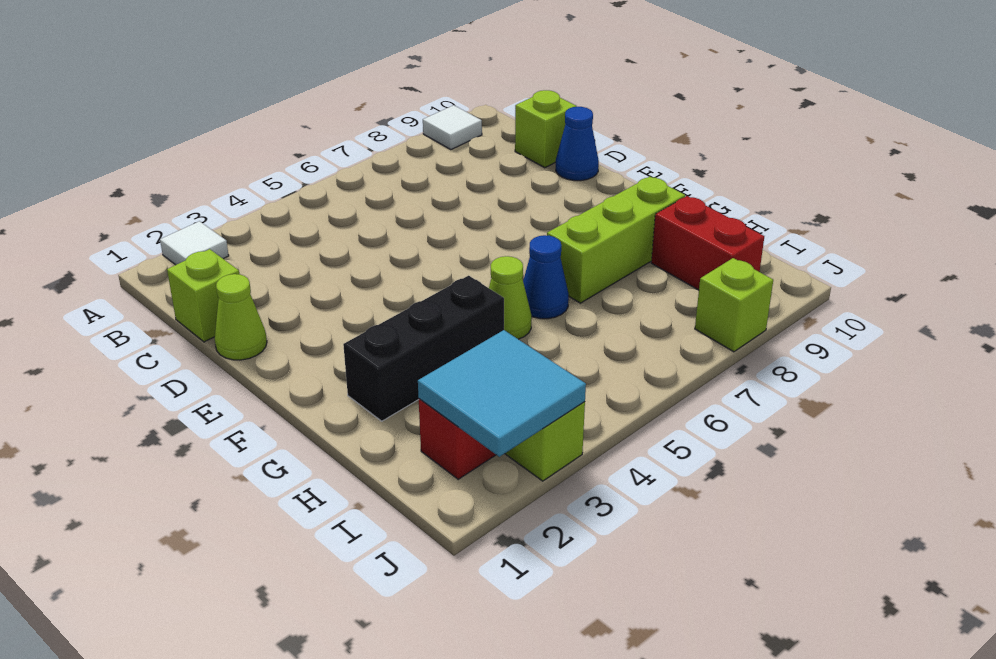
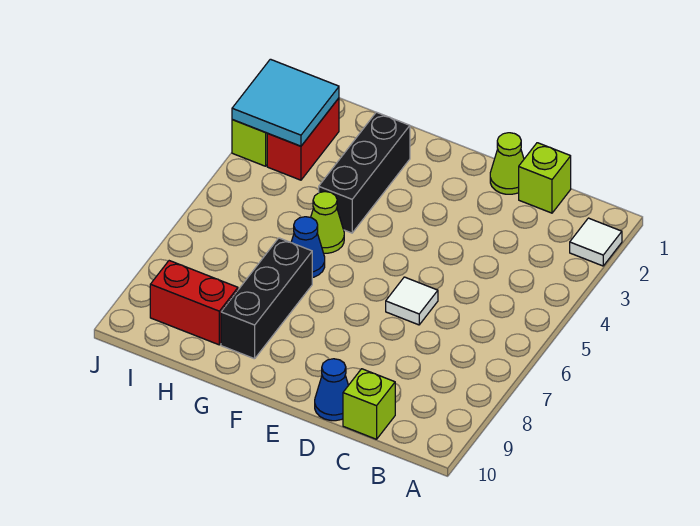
white tile A9 level 1 -> white tile D6 level 1
lime brick G7:G9 level 1 -> black brick G7:G9 level 1
lime brick J8 level 1 -> none

